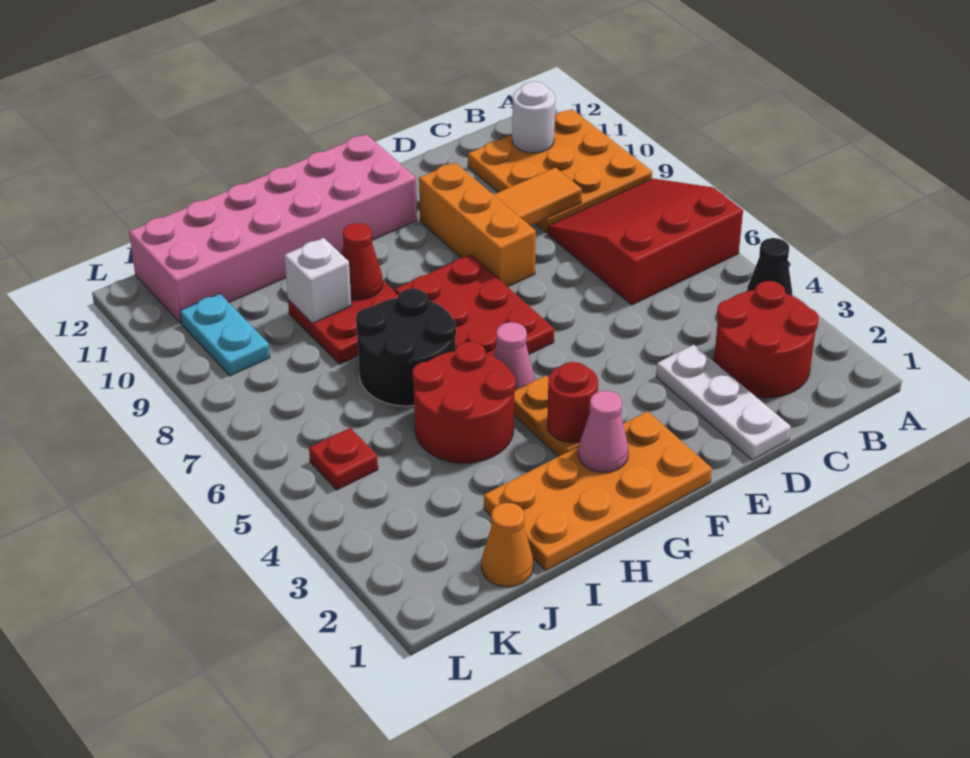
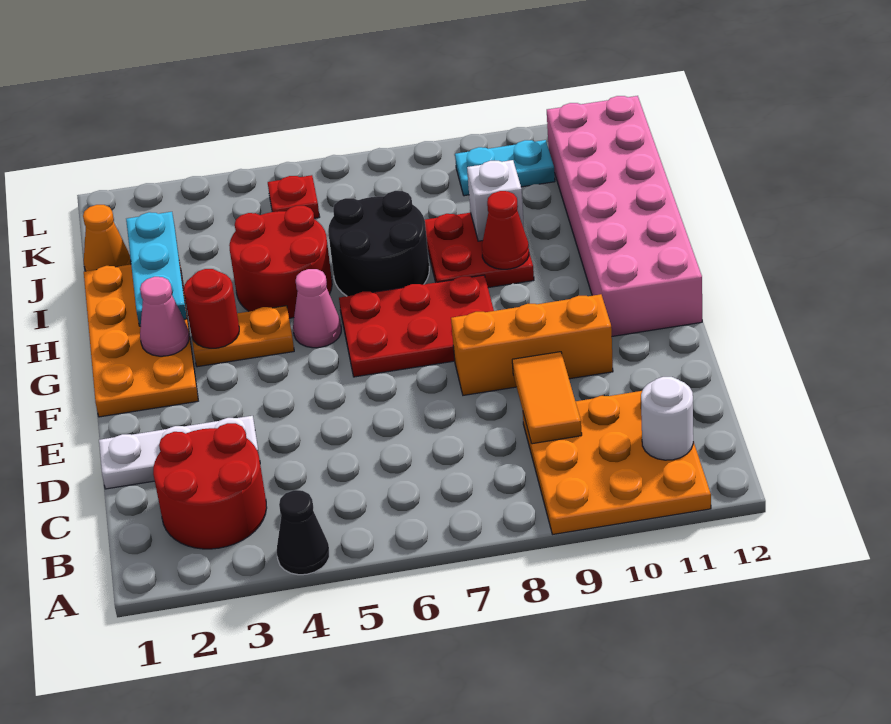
red slope A6:C8 level 1 top 6 -> none
none -> cyan plate H2:J2 level 2

